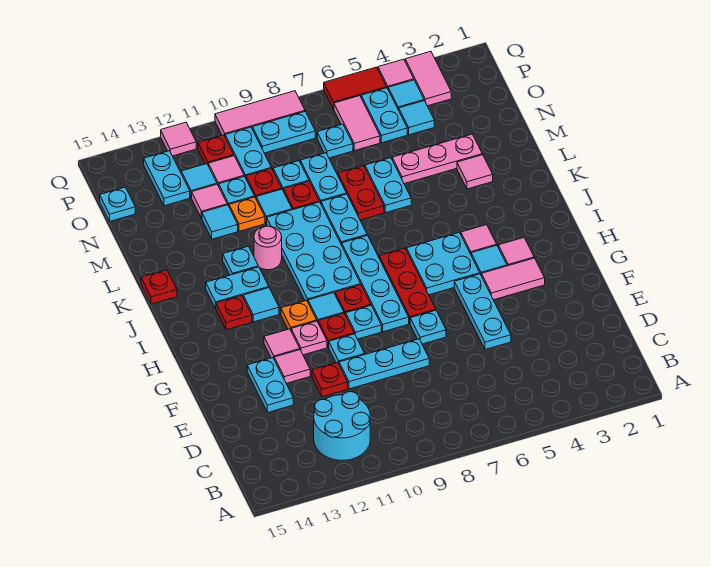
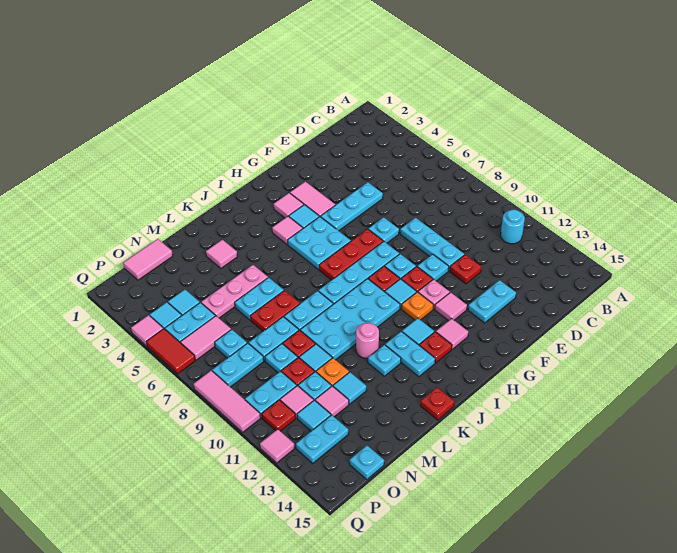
cyan round brick B11:C12 level 1 -> cyan round brick B11 level 1
pink tile F12 level 1 -> pink tile H13 level 1
pink plate M3:M5 level 1 -> pink plate L5:N5 level 1
pink tile P3:Q3 level 1 -> pink tile N1:O1 level 1
cyan plate P8:P9 level 1 -> cyan plate O8:P8 level 1

